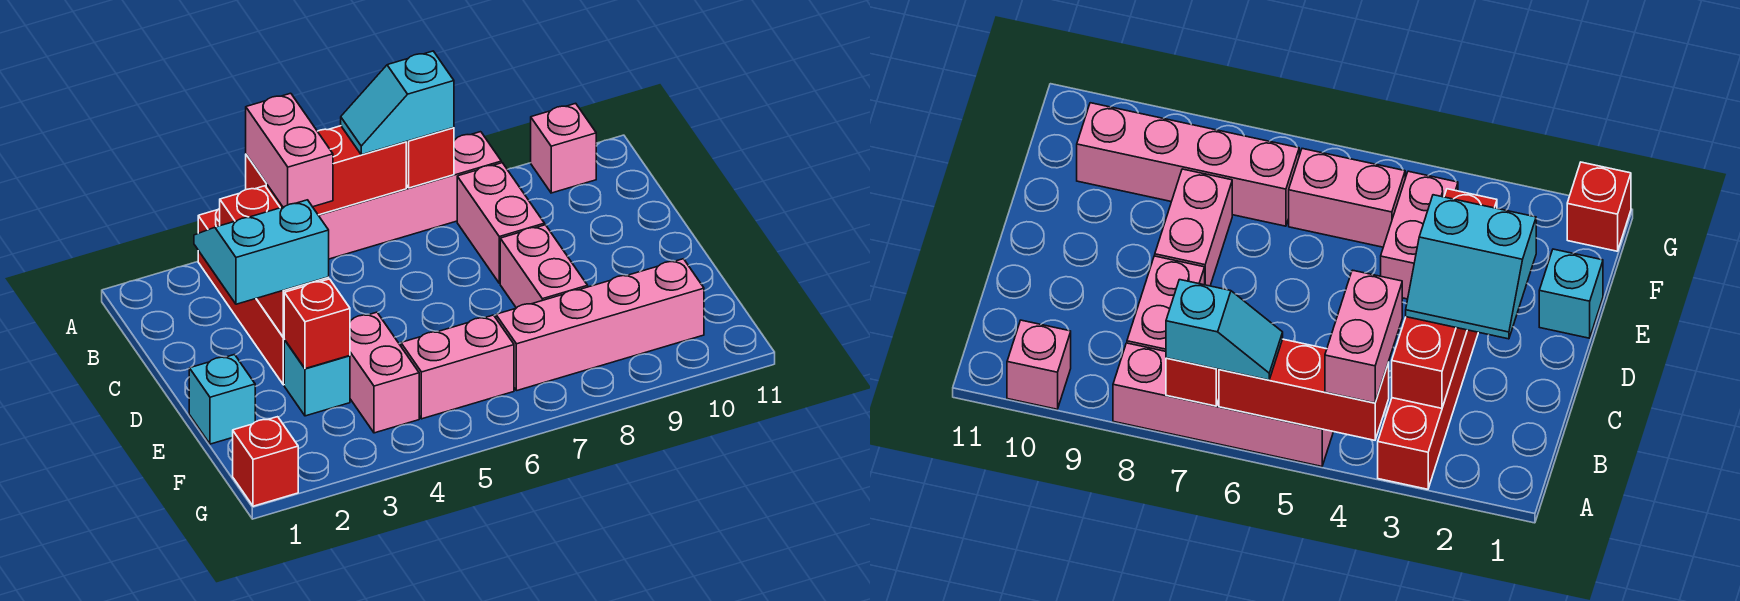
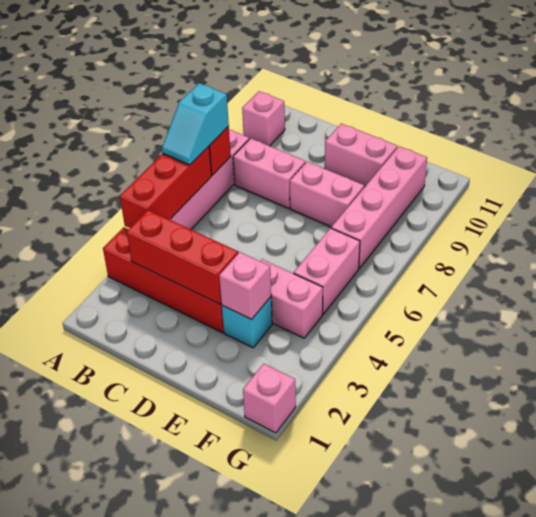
pink brick A4:B4 level 3 -> pink brick D10:E10 level 1
cyan slope C2:D3 level 3 top D -> none
cyan brick E1 level 1 -> none
red brick E3 level 2 -> pink brick E3 level 2
red brick G1 level 1 -> pink brick G1 level 1

